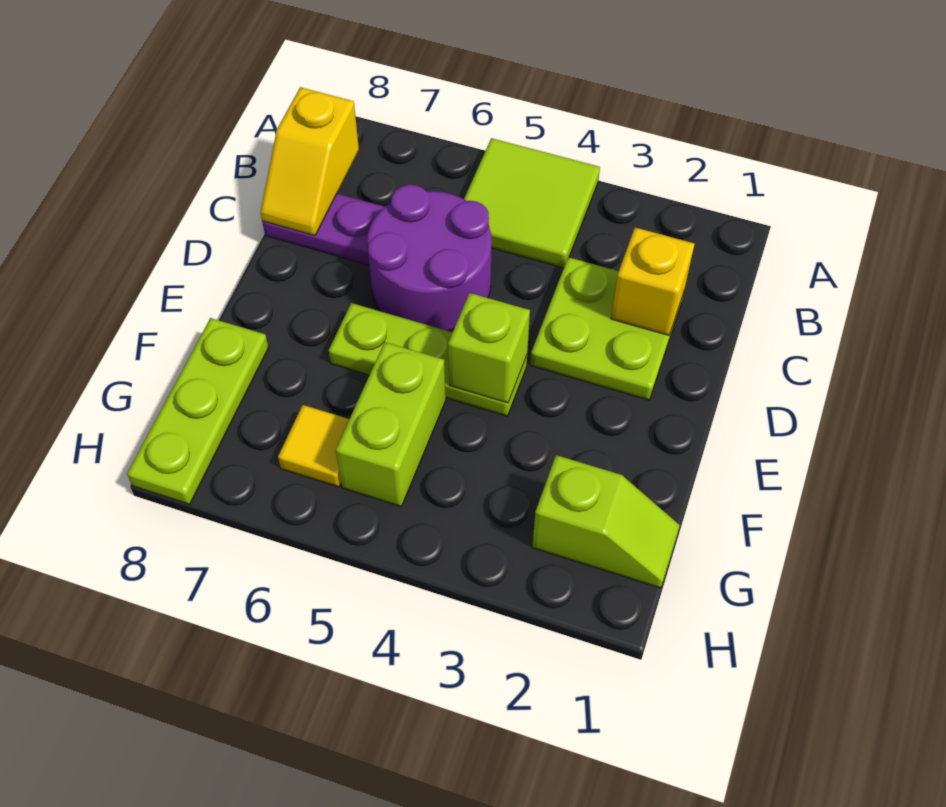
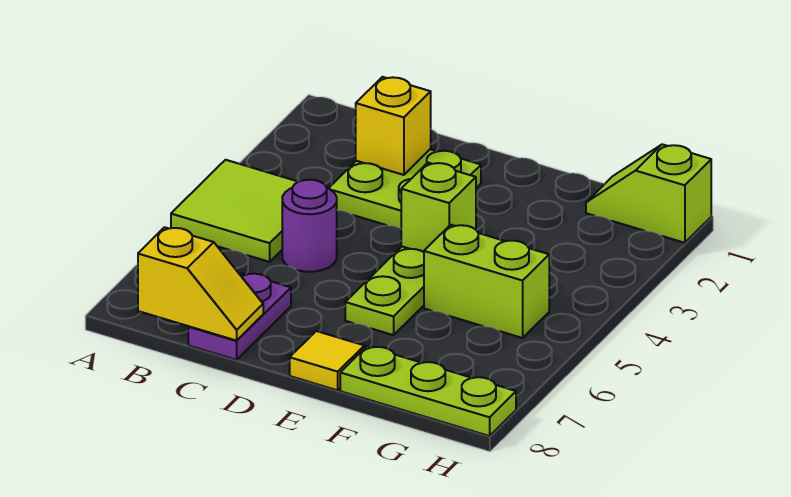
purple round brick C5:D6 level 1 -> purple round brick C5 level 1
lime slope G1:G2 level 1 top 2 -> lime slope G1:H1 level 1 top H
yellow tile G6 level 1 -> yellow tile E8 level 1

